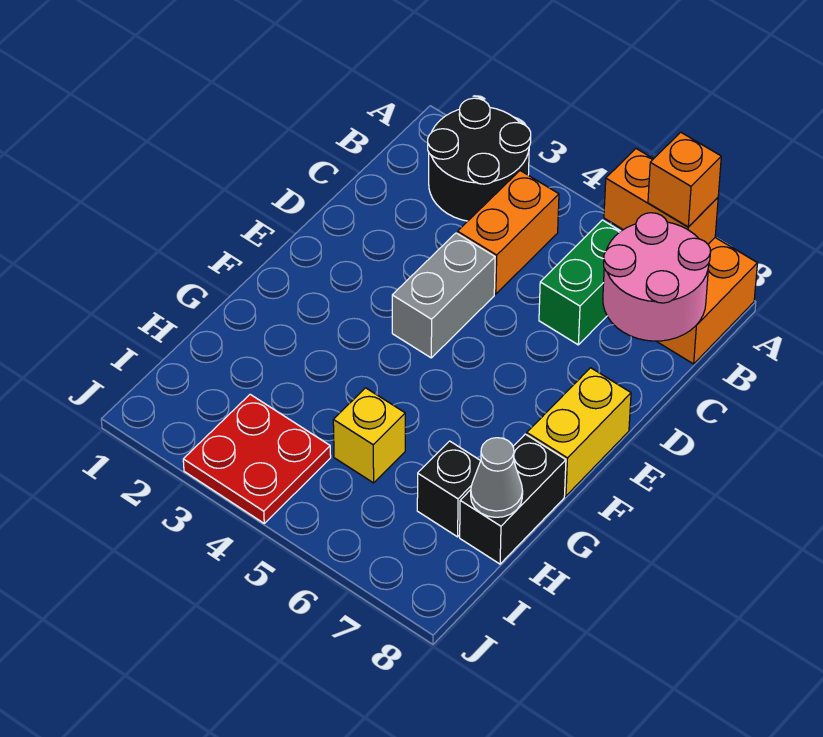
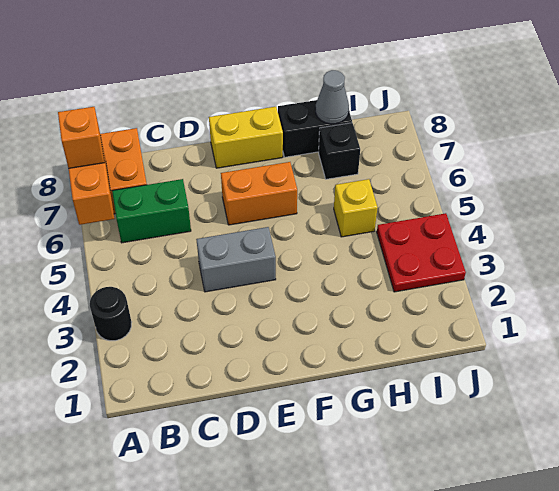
black round brick A2:B3 level 1 -> black round brick A3 level 1
orange brick B4:C4 level 1 -> orange brick E6:F6 level 1
pink round brick B7:C8 level 2 -> none

